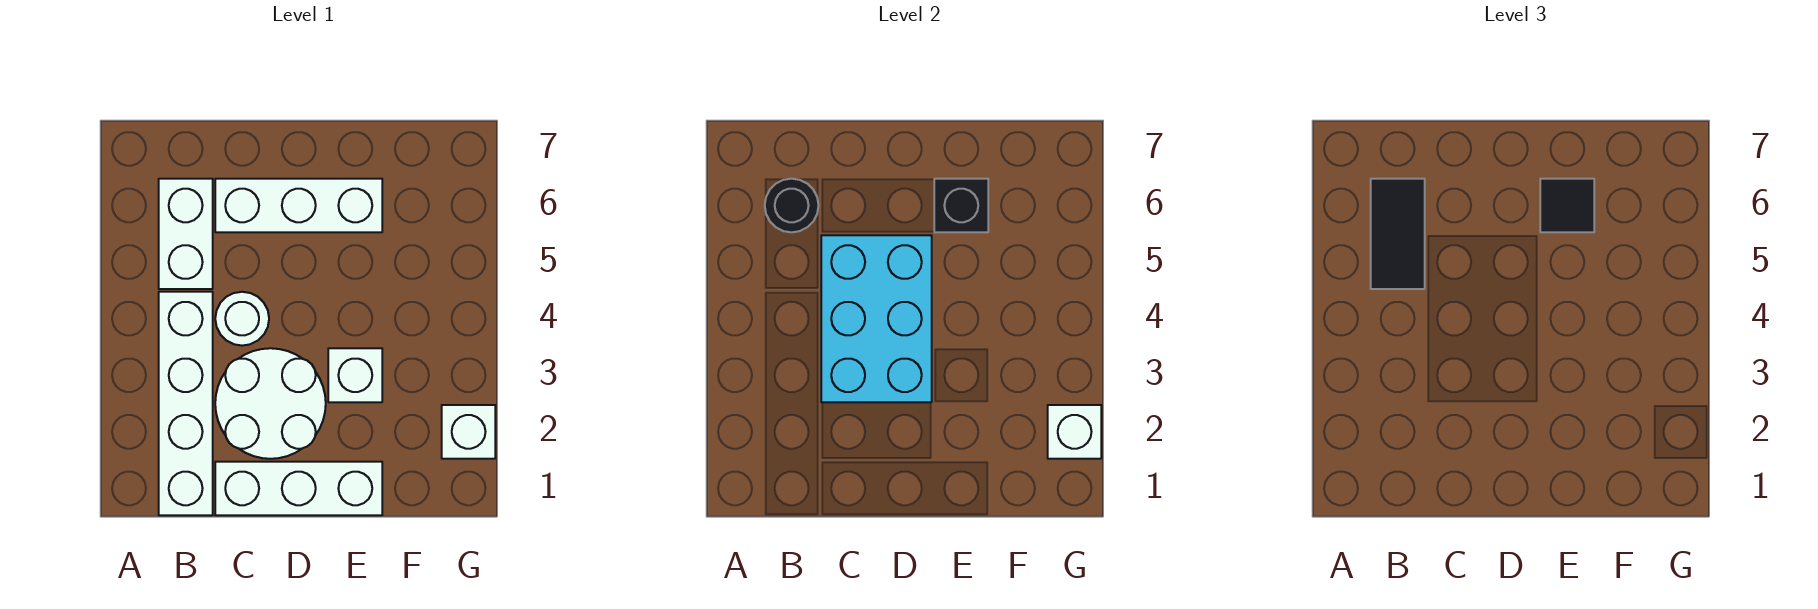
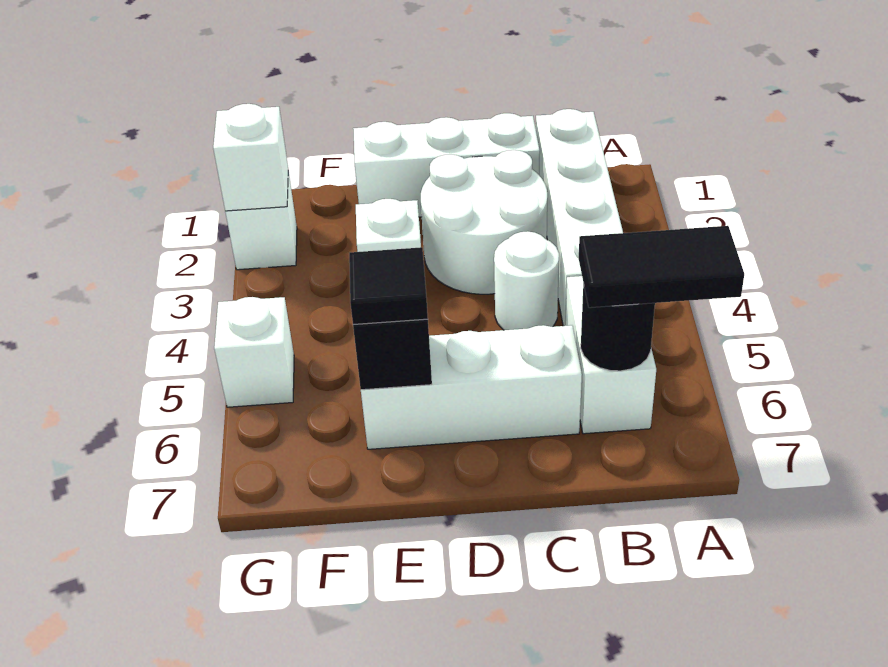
black tile B5:B6 level 3 -> black tile A6:B6 level 3
cyan brick C3:D5 level 2 -> none
none -> white brick G5 level 1

